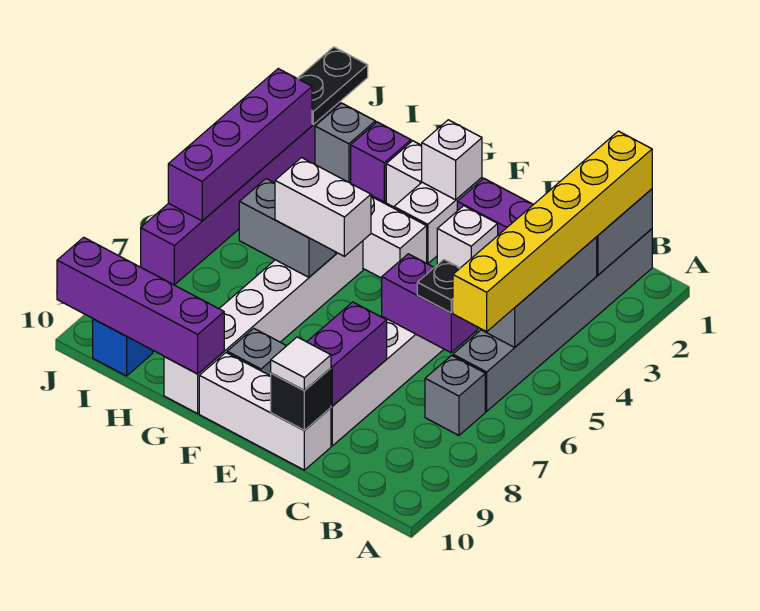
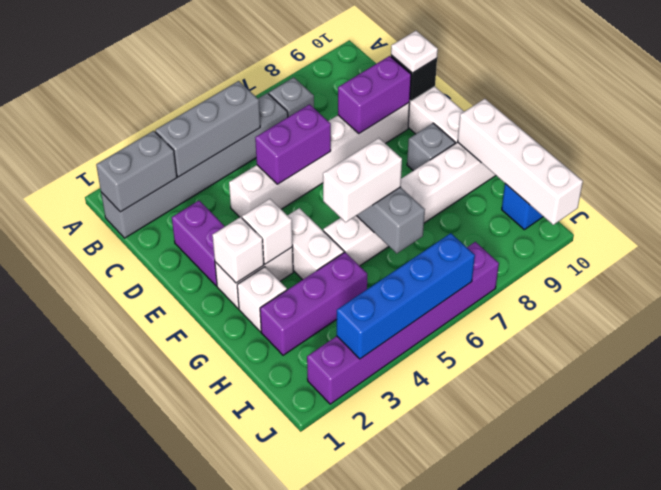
yellow brick B1:B6 level 3 -> none
purple brick C6:D6 level 2 -> purple brick D5:D6 level 2
black plate C6 level 3 -> none
white brick D4 level 2 -> white brick F3 level 2
white tile D10 level 3 -> white plate D10 level 3
white brick F6:G6 level 3 -> white brick G5:G6 level 3
purple brick G10:J10 level 2 -> white brick G10:J10 level 2
purple brick H2 level 1 -> purple brick H2:H4 level 1
grey brick I2 level 1 -> none
black plate J1:J2 level 2 -> none
purple brick J3:J6 level 2 -> blue brick J3:J6 level 2

